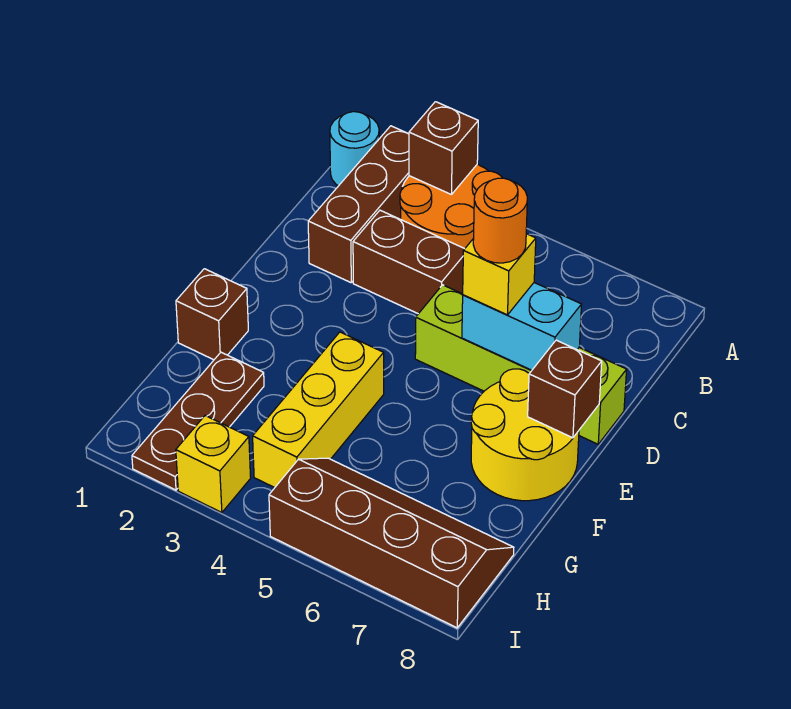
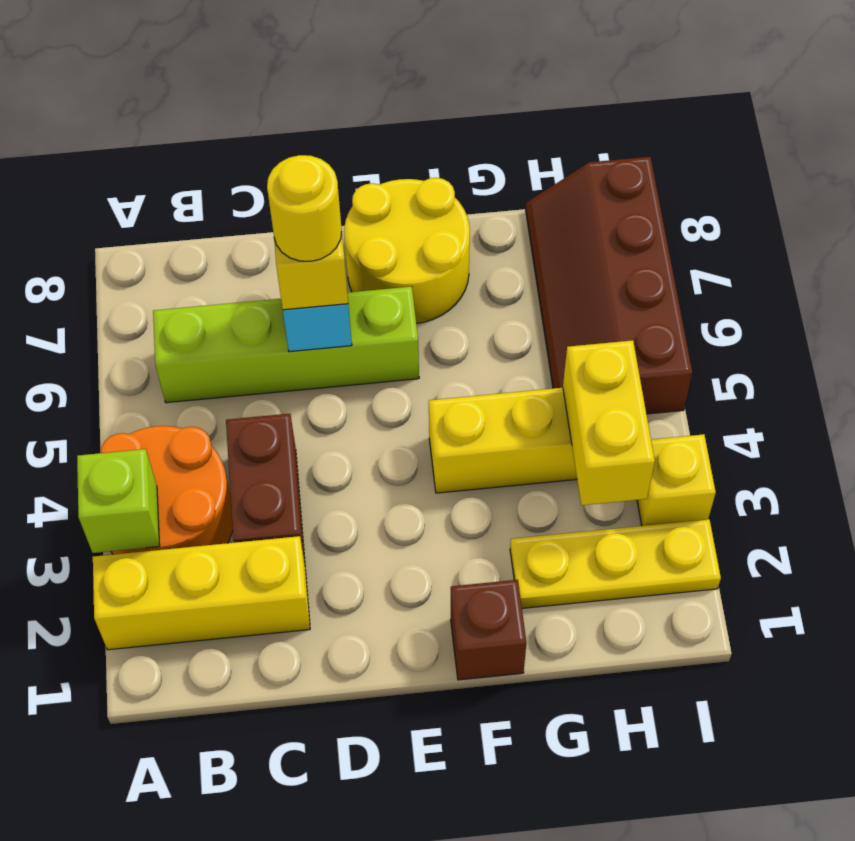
cyan round brick A1 level 1 -> none
brown brick A2:C2 level 1 -> yellow brick A2:C2 level 1
brown brick A3 level 2 -> lime brick A3 level 2
lime brick D5:D8 level 1 -> lime brick B6:E6 level 1
orange round brick D6 level 4 -> yellow round brick D6 level 4
brown brick E8 level 2 -> none
brown plate G2:I2 level 1 -> yellow plate G2:I2 level 1
none -> yellow brick H3:H4 level 2

